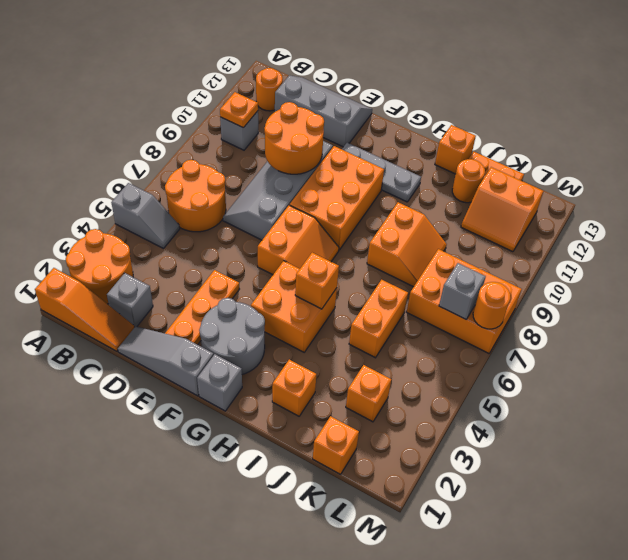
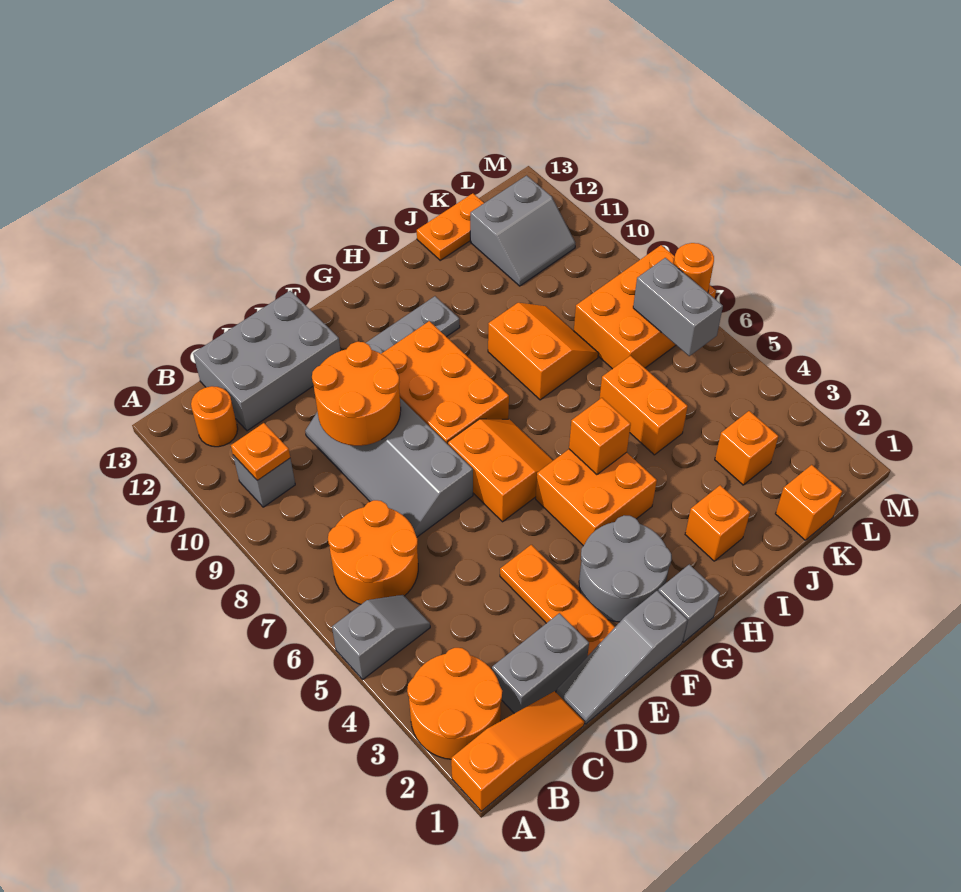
grey brick C2 level 1 -> grey brick C2:D2 level 1
grey slope C12:E13 level 1 top 12 -> grey brick C12:E13 level 1
orange brick I13 level 1 -> none
orange round brick J12 level 1 -> none
orange slope K11:L12 level 1 top 12 -> grey slope K11:L12 level 1 top 12
grey brick L7 level 2 -> grey brick L6:L7 level 2

